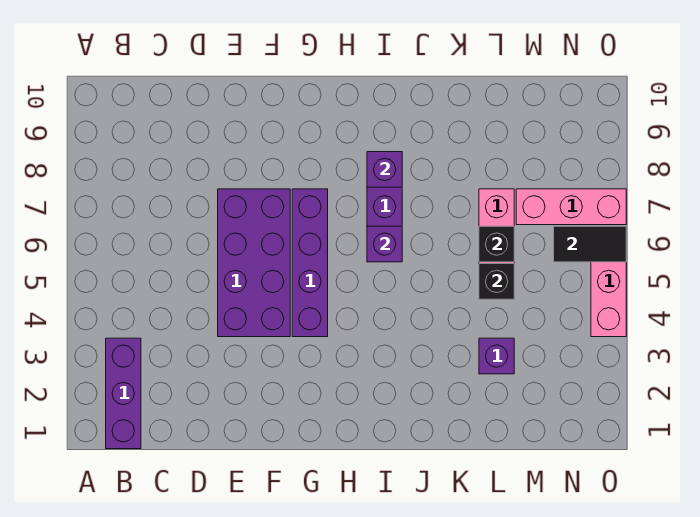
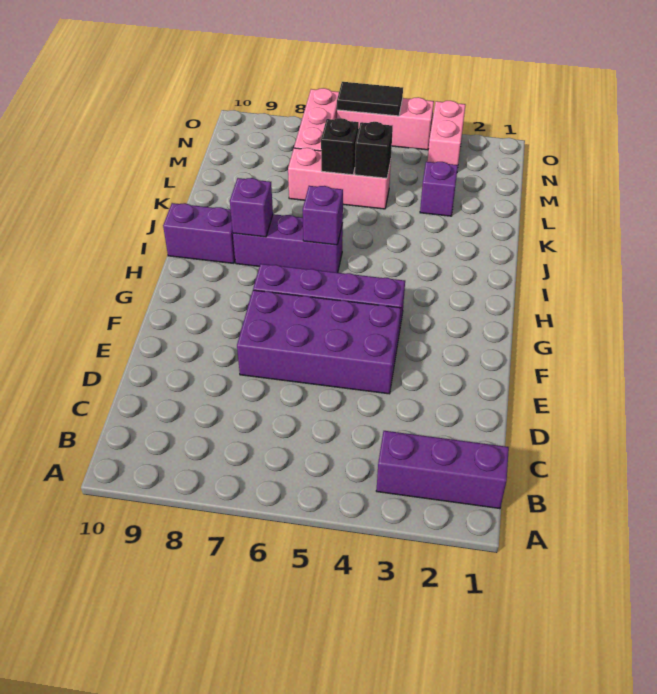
none -> purple brick I9:I10 level 1
none -> pink brick N3:O3 level 1
black tile N6:O6 level 2 -> black tile O5:O6 level 2

